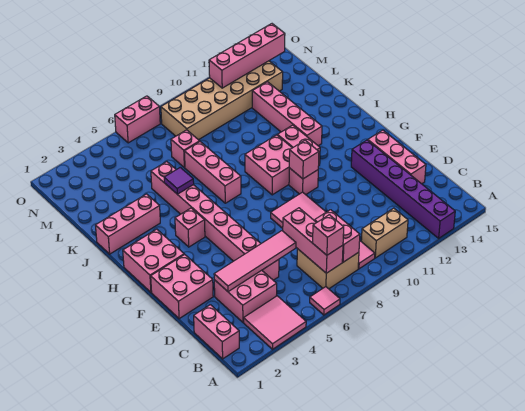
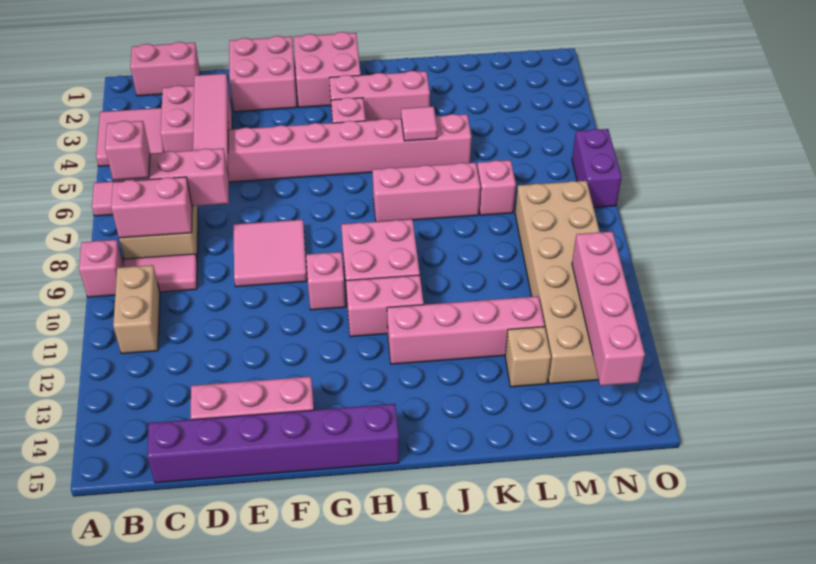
purple brick A13:F13 level 1 -> purple brick C15:H15 level 1
pink brick G10 level 2 -> pink brick A9 level 1
pink brick J1:J3 level 1 -> pink brick H3:J3 level 1
purple tile J5 level 2 -> pink tile J5 level 2
none -> tan brick L13 level 1
pink brick O6:O7 level 1 -> purple brick O6:O7 level 1

